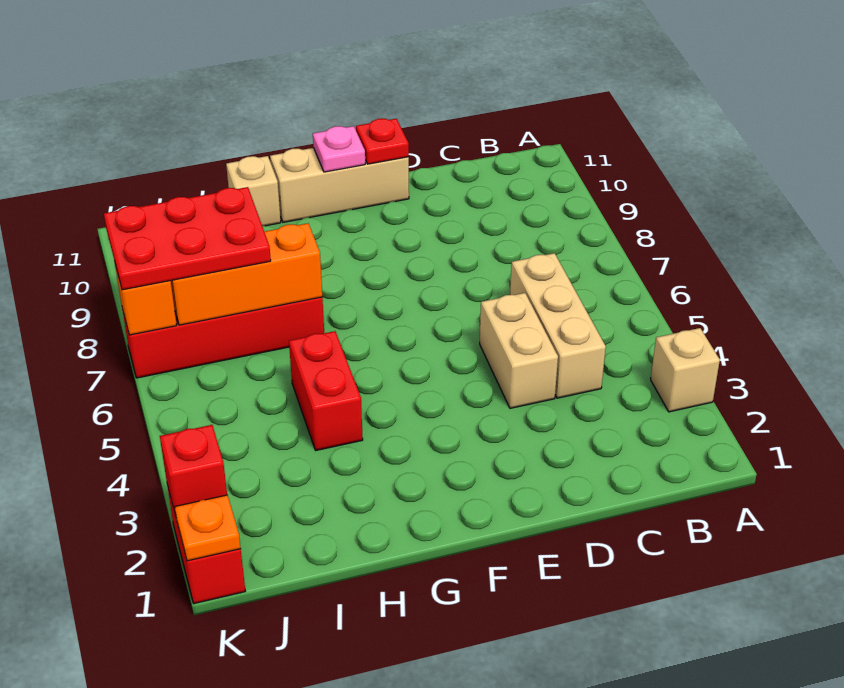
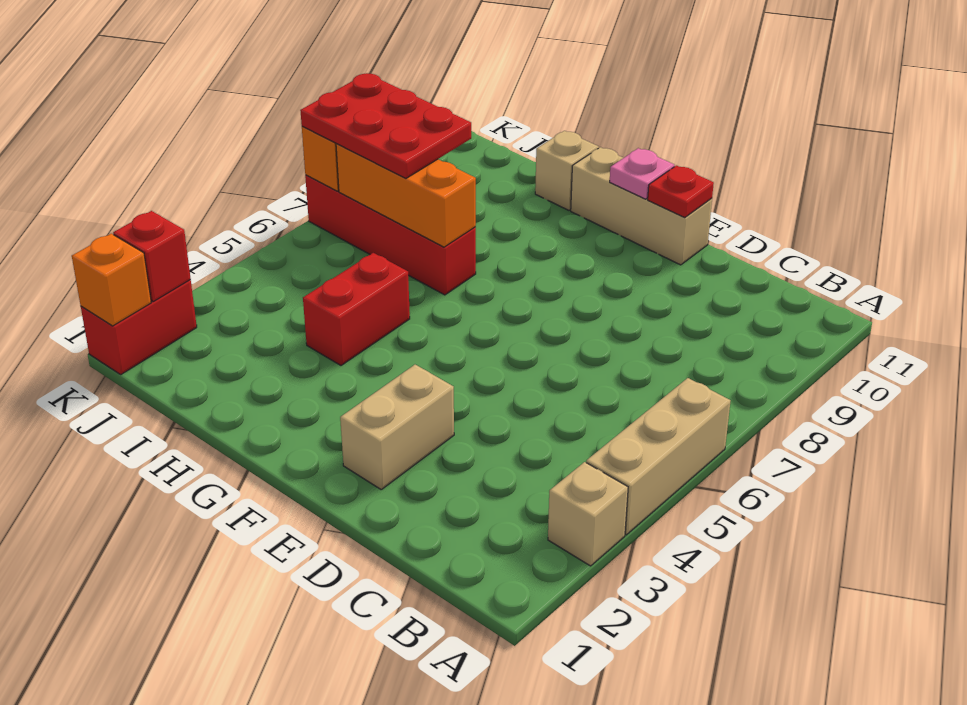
tan brick C4:C6 level 1 -> tan brick A4:A6 level 1
tan brick D4:D5 level 1 -> tan brick E2:E3 level 1
orange plate K1 level 2 -> orange brick K1 level 2

